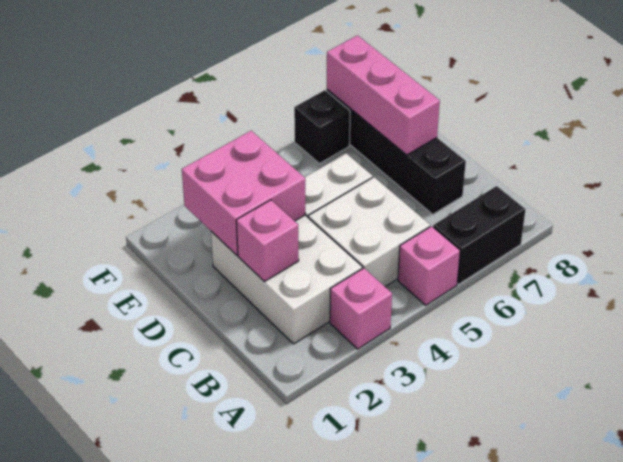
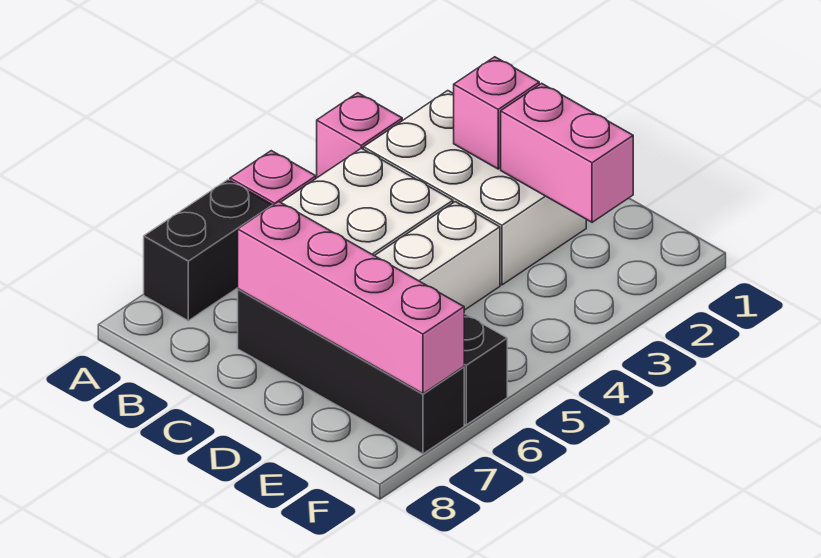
pink brick D2:E3 level 2 -> pink brick D2:E2 level 2
pink brick D7:F7 level 2 -> pink brick C7:F7 level 2

